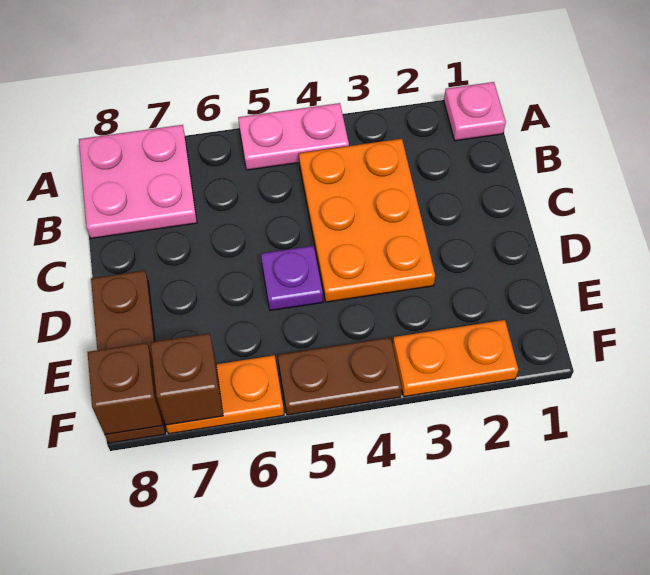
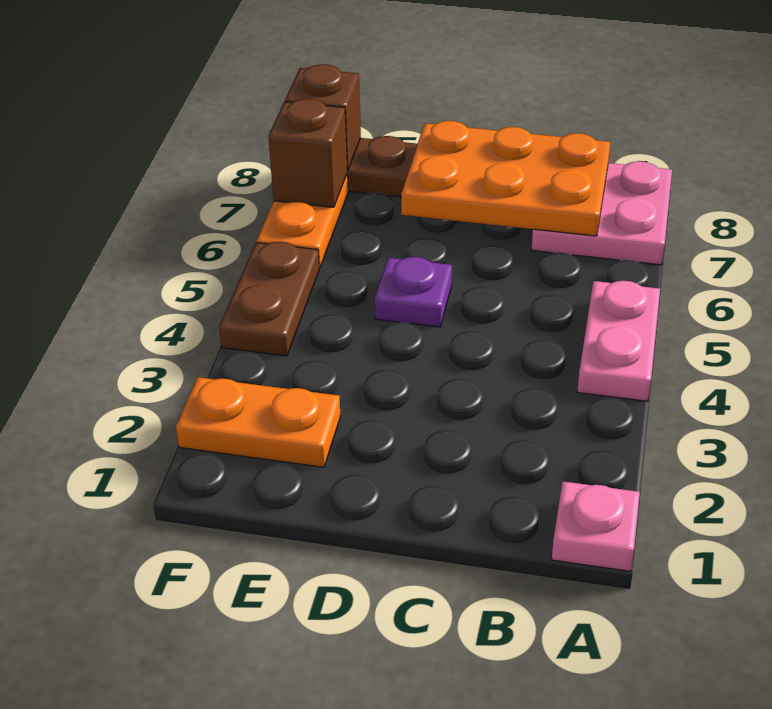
orange plate B3:D4 level 1 -> orange plate B7:D8 level 2
orange plate F2:F3 level 1 -> orange plate E2:F2 level 1

